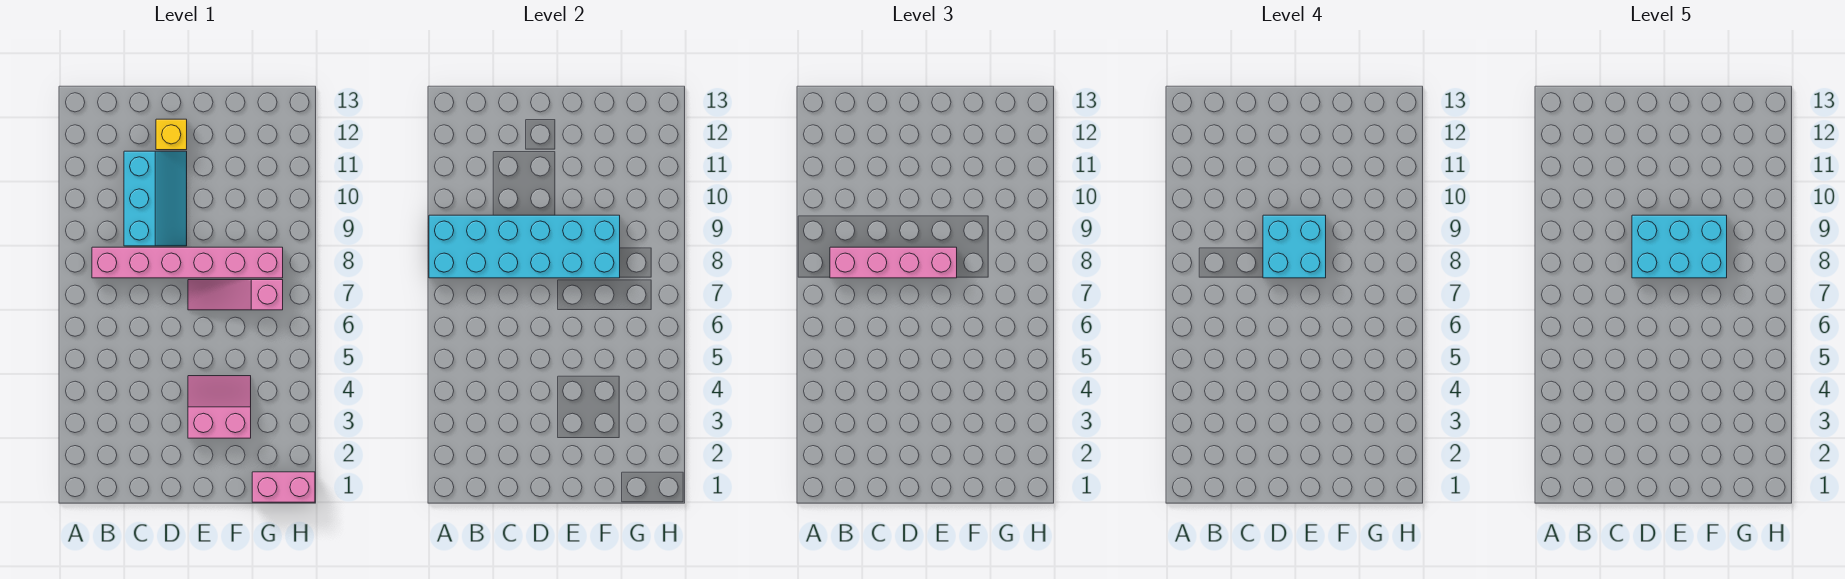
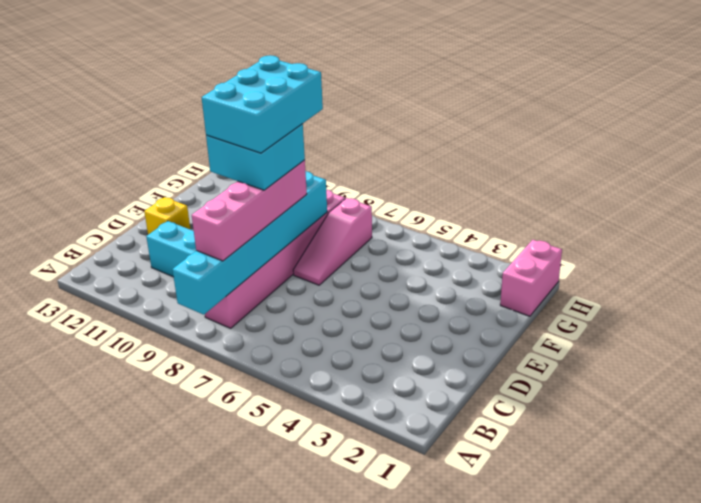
cyan brick A8:F9 level 2 -> cyan brick A8:F8 level 2
pink slope E3:F4 level 1 top 3 -> none

